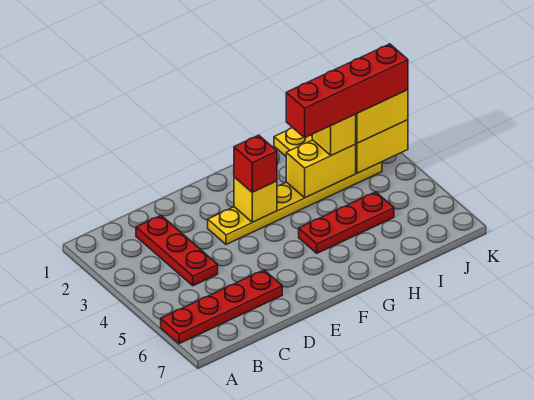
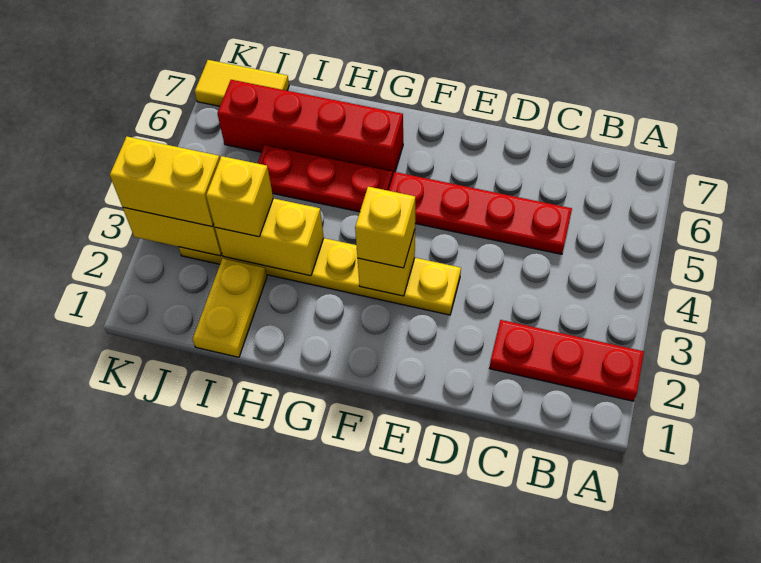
red plate A6:D6 level 1 -> red plate C5:F5 level 1
red plate C2:C4 level 1 -> red plate A2:C2 level 1
red brick F3 level 3 -> yellow brick F3 level 3
red brick H3:K3 level 4 -> red brick G6:J6 level 1
none -> yellow tile J7:K7 level 1

